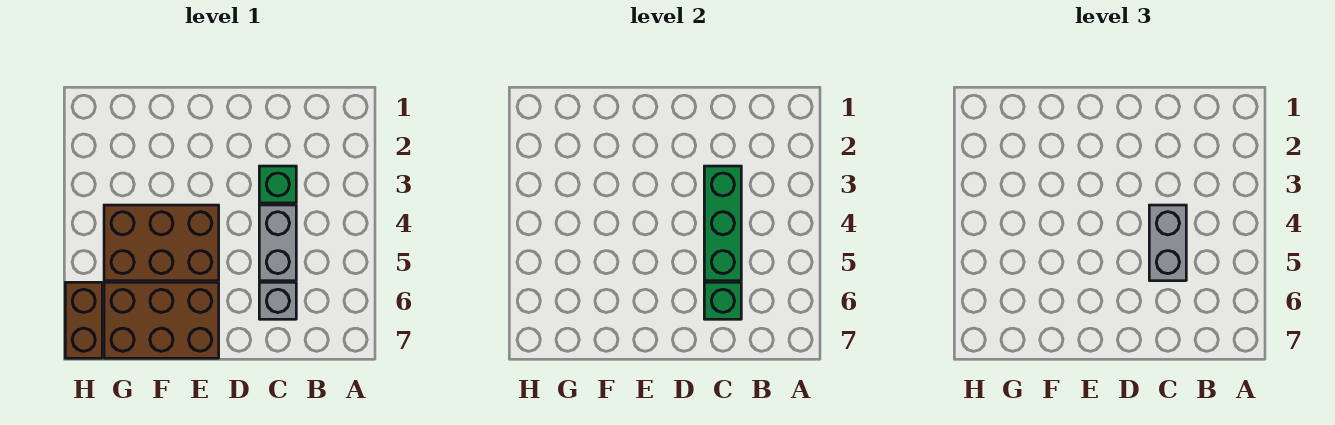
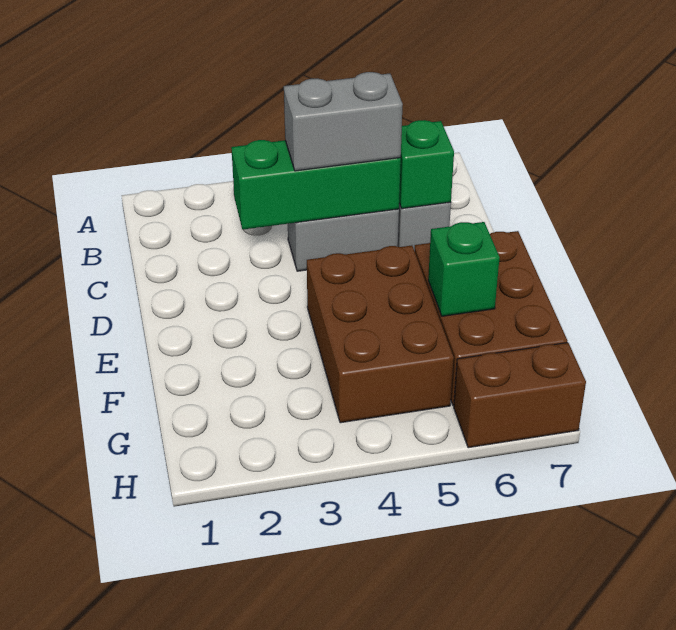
green brick C3 level 1 -> green brick F6 level 2

